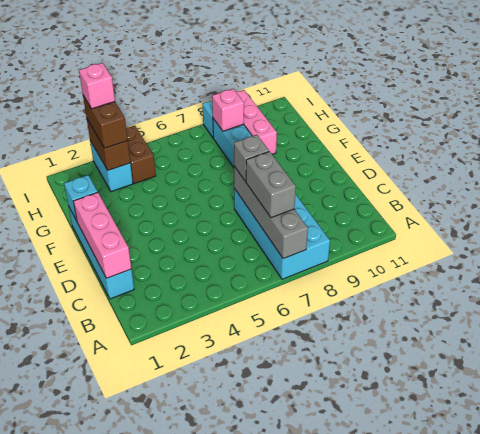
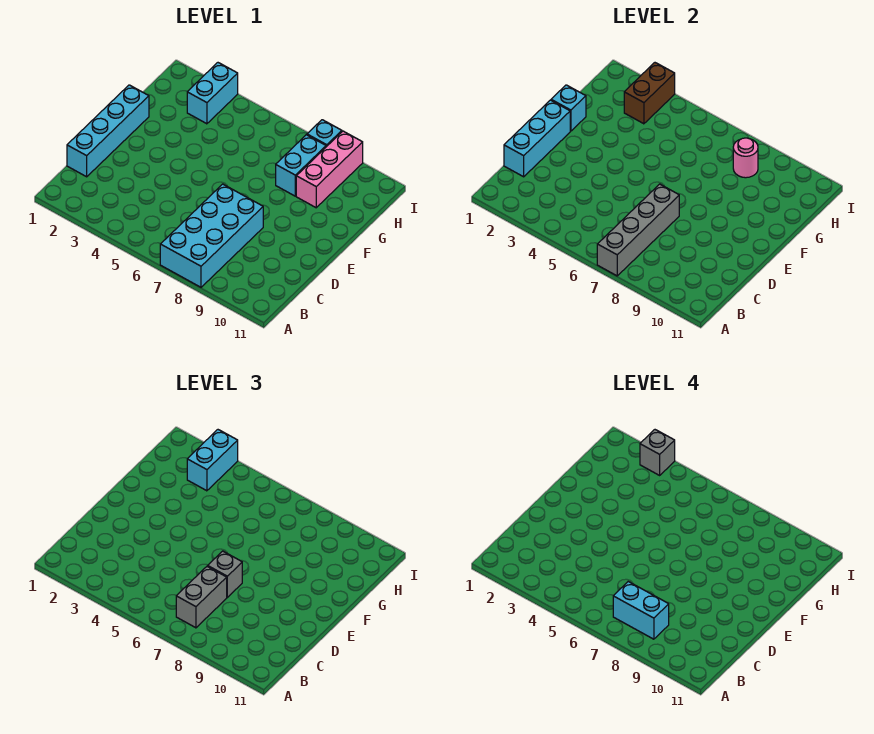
none -> cyan brick B7:B8 level 4
pink brick C1:E1 level 2 -> cyan brick C1:E1 level 2
brown brick H3:I3 level 3 -> cyan brick H3:I3 level 3
brown brick H4:I4 level 1 -> none
pink brick H8 level 2 -> pink round brick H8 level 2
pink brick I3 level 4 -> grey brick I3 level 4

